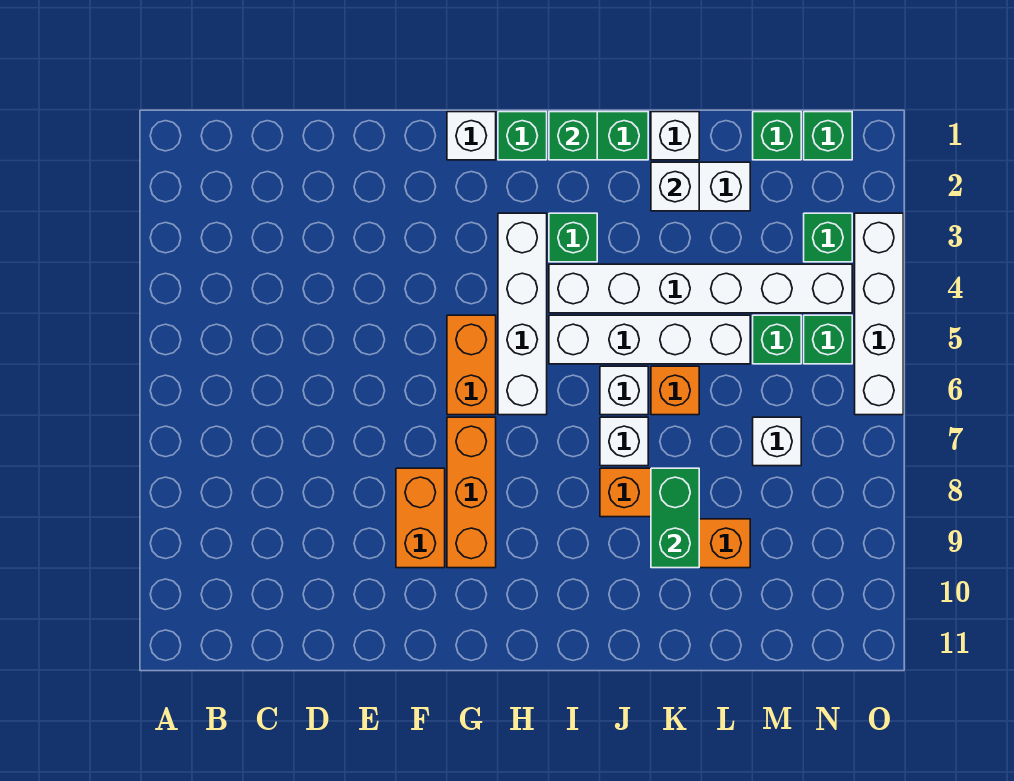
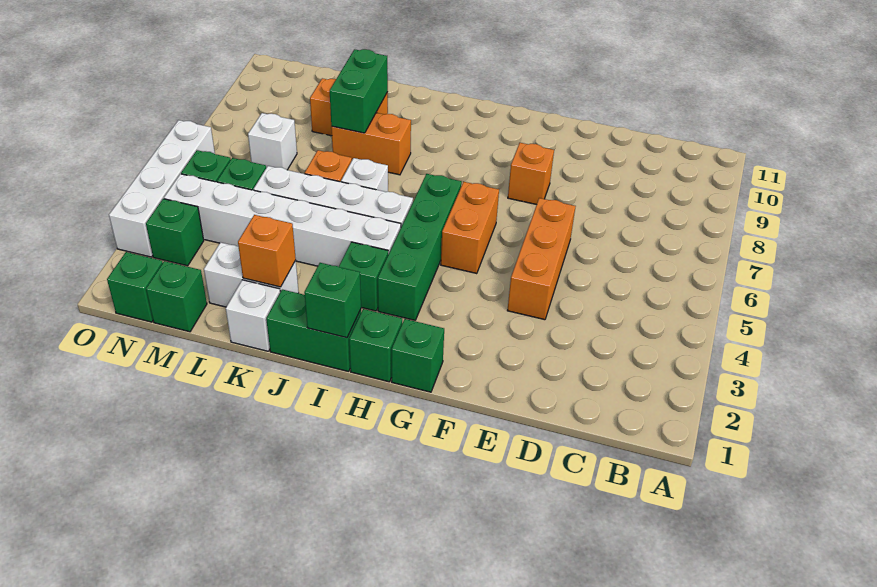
orange brick F8:F9 level 1 -> orange brick F8 level 1
white brick G1 level 1 -> green brick G1 level 1
orange brick G7:G9 level 1 -> orange brick E4:E6 level 1
white brick H3:H6 level 1 -> green brick H3:H6 level 1
white brick J7 level 1 -> none
white brick K2 level 2 -> orange brick K2 level 2

